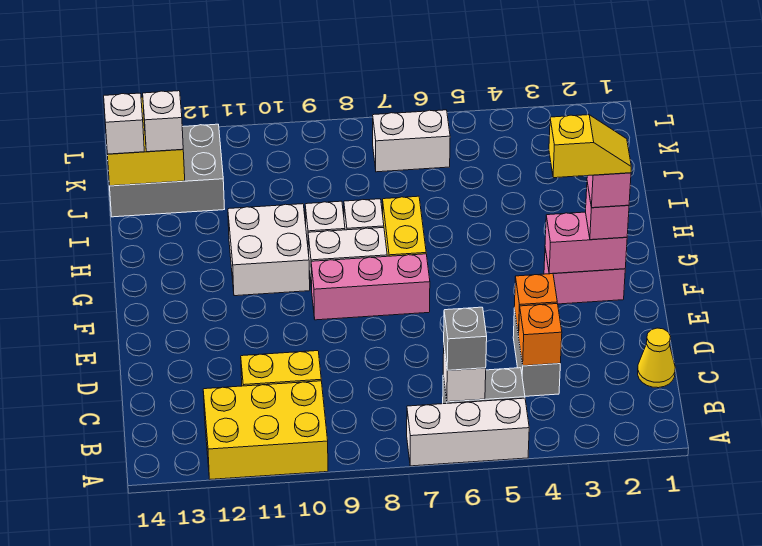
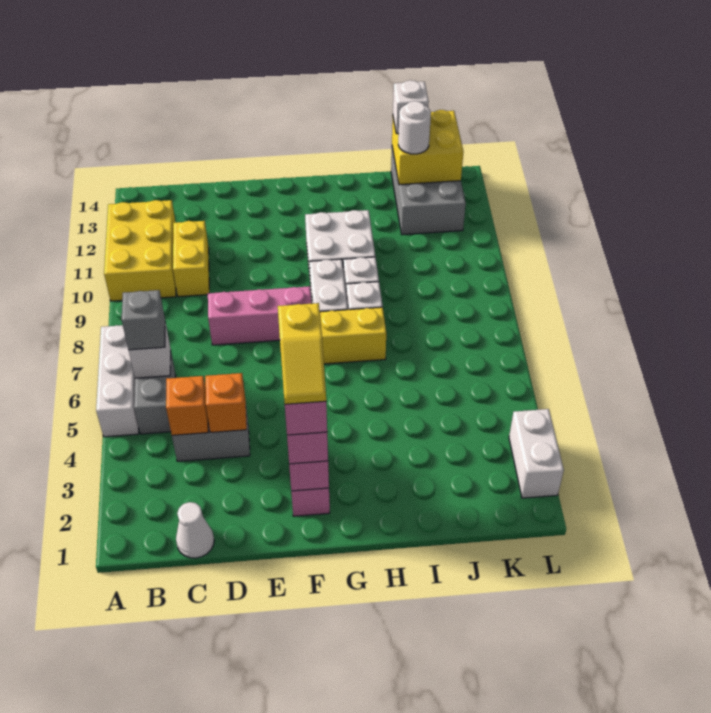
yellow cone C1 level 1 -> white cone C1 level 1
pink brick F7:F9 level 1 -> pink brick D8:F8 level 1
white brick J13 level 3 -> white round brick J13 level 3
white brick K6:K7 level 1 -> white brick L2:L3 level 1

